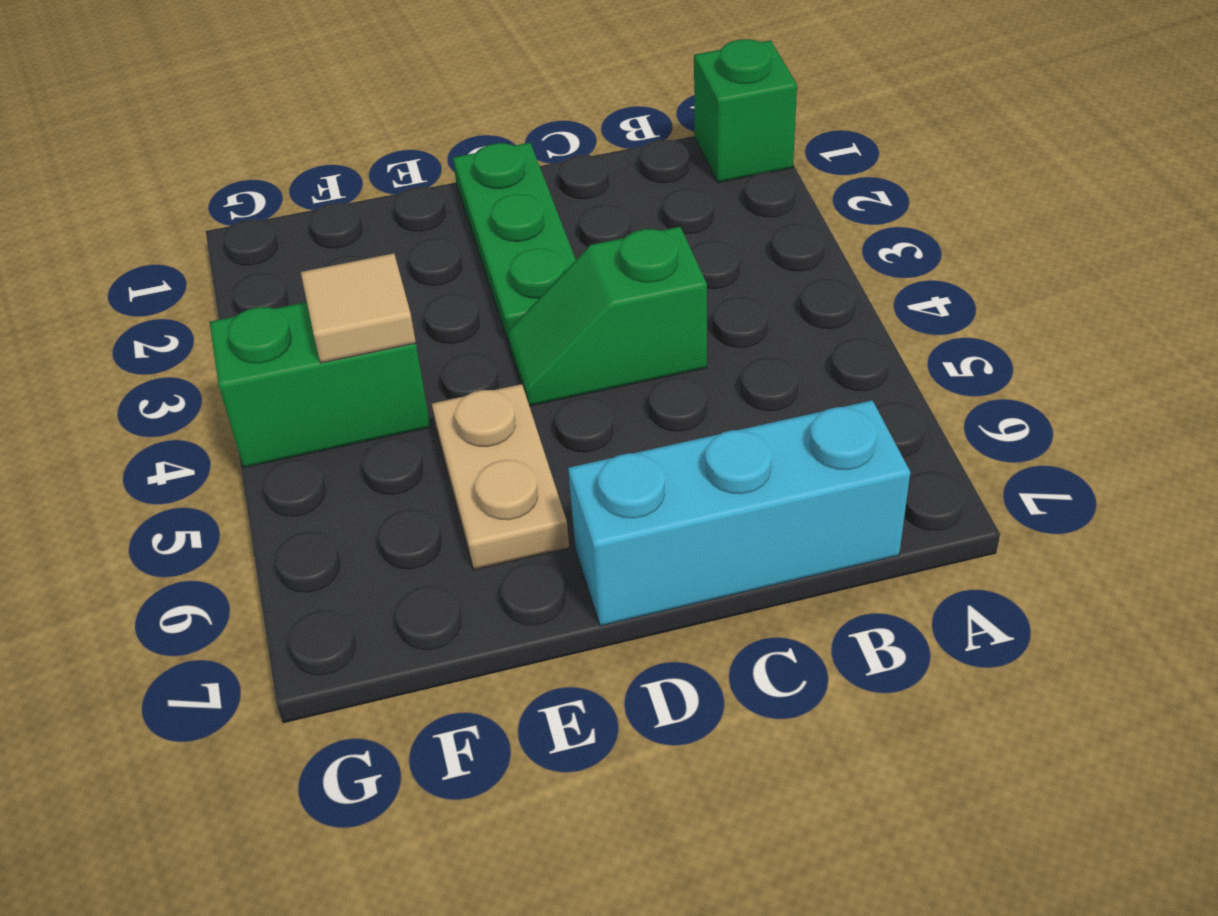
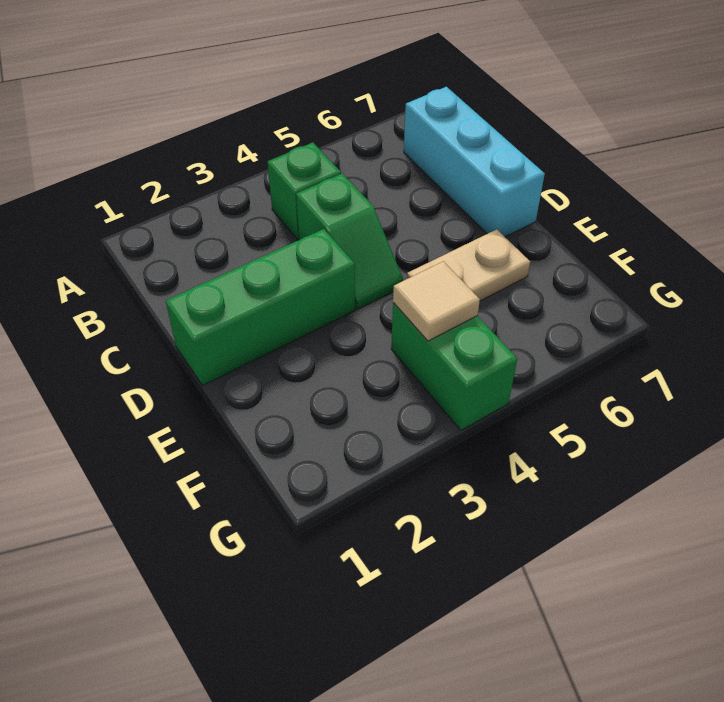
green brick A1 level 1 -> green brick B4 level 1
green plate D1:D3 level 1 -> green brick D1:D3 level 1

